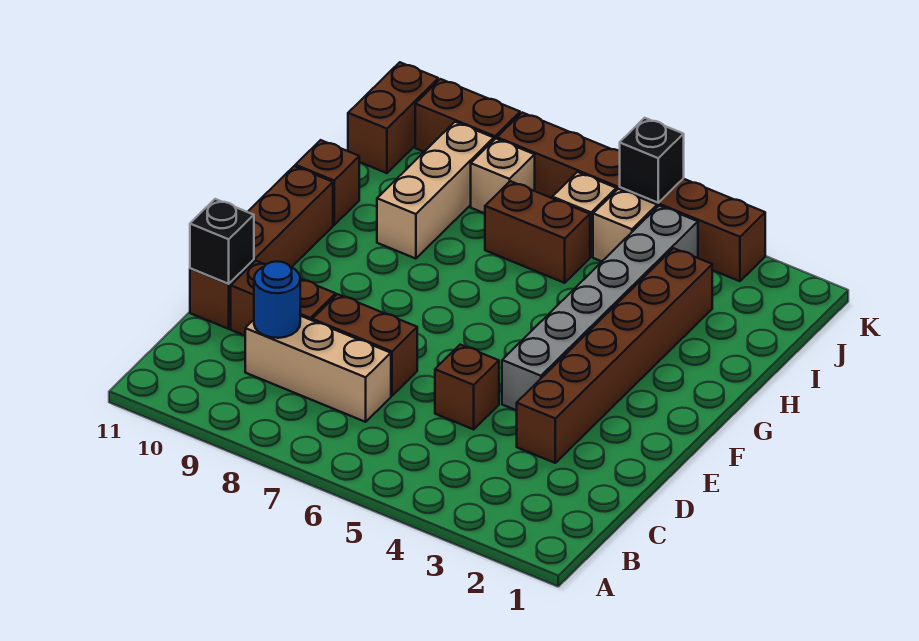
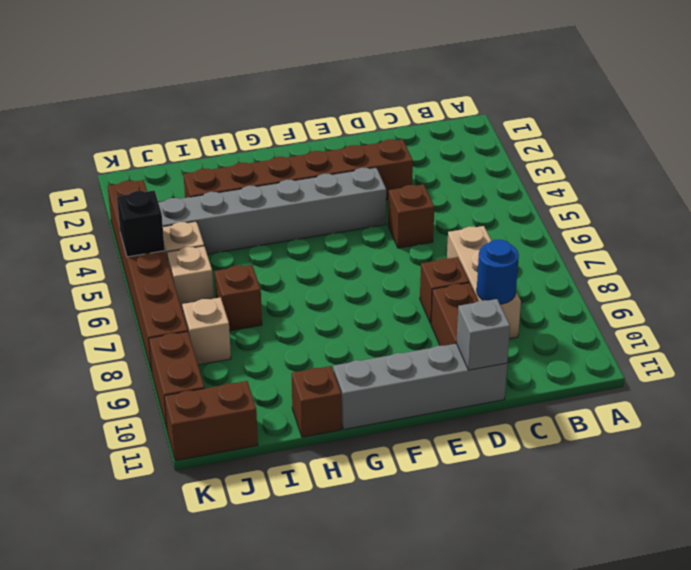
brown brick D7:D8 level 1 -> brown brick D8 level 1
brown brick D11:G11 level 1 -> grey brick D11:G11 level 1
black brick D11 level 2 -> grey brick D11 level 2
tan brick H9:J9 level 1 -> none
brown brick I6:I7 level 1 -> brown brick I7 level 1

